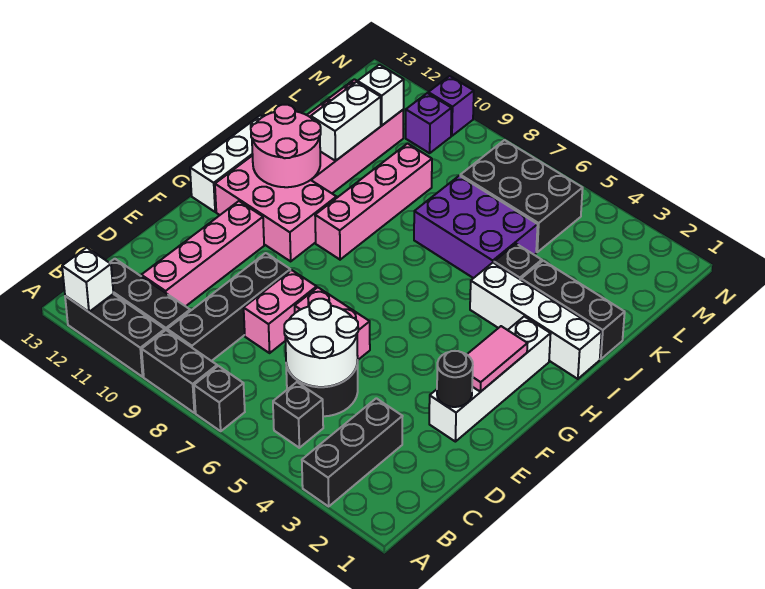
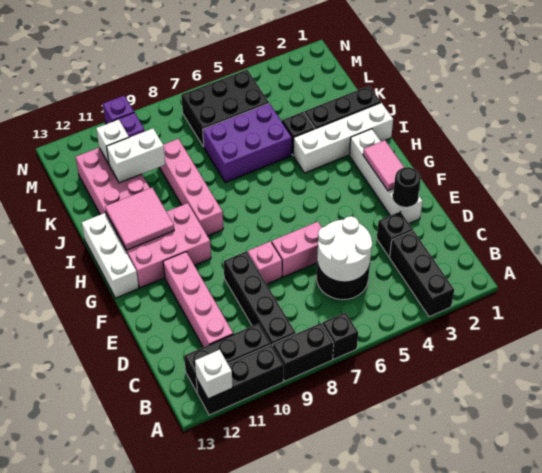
black brick B5 level 1 -> black brick D3 level 1
pink brick D8:E8 level 1 -> pink brick E8 level 1
pink round brick H11:I12 level 2 -> pink tile H11:I12 level 2
white brick J11:K11 level 2 -> white brick K10:K11 level 2

